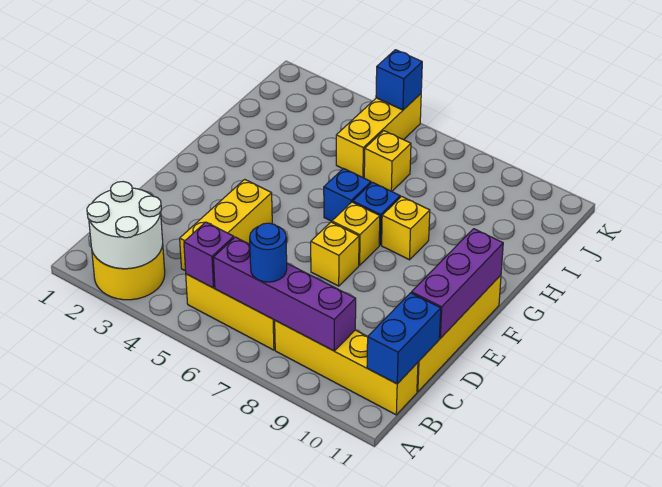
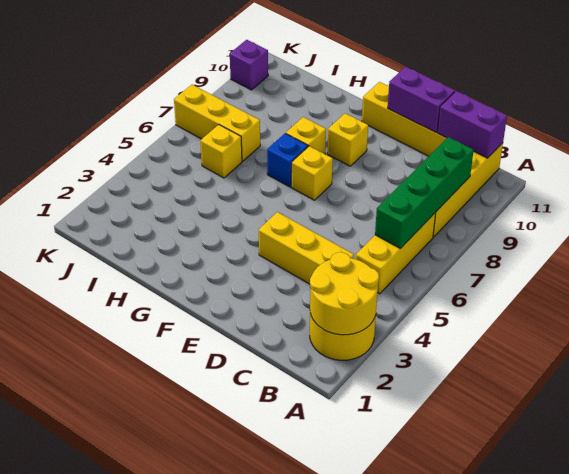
white round brick A2:B3 level 2 -> yellow round brick A2:B3 level 2
purple brick B5 level 2 -> purple brick K10 level 1
purple brick B6:B9 level 2 -> green brick B6:B9 level 2
blue round brick B7 level 3 -> none
blue brick B11:C11 level 2 -> purple brick B11:C11 level 2
purple brick D11:F11 level 2 -> purple brick D11:E11 level 2
yellow brick E7 level 1 -> yellow brick F9 level 1
blue brick G6 level 1 -> none
yellow brick I5:K5 level 1 -> yellow brick I7:K7 level 1
blue brick K5 level 2 -> none

